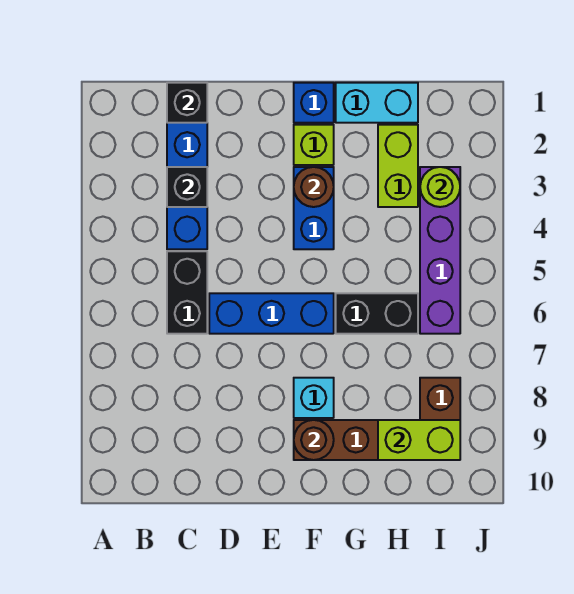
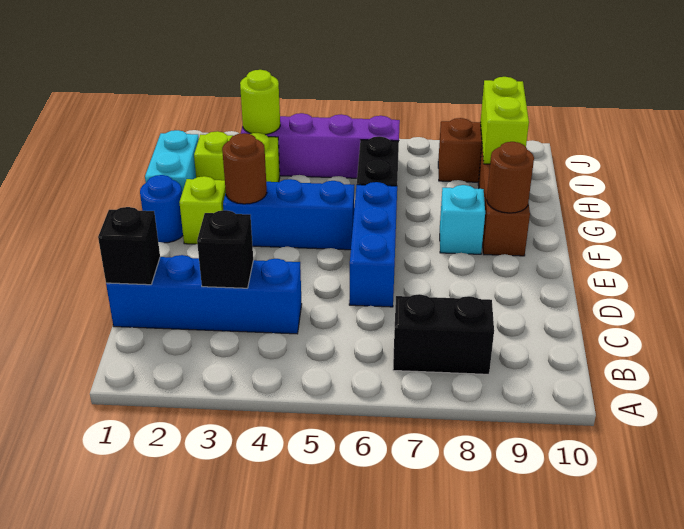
black brick C5:C6 level 1 -> black brick B7:B8 level 1
blue brick F1 level 1 -> blue round brick F1 level 1
blue brick F3:F4 level 1 -> blue brick F3:F5 level 1

